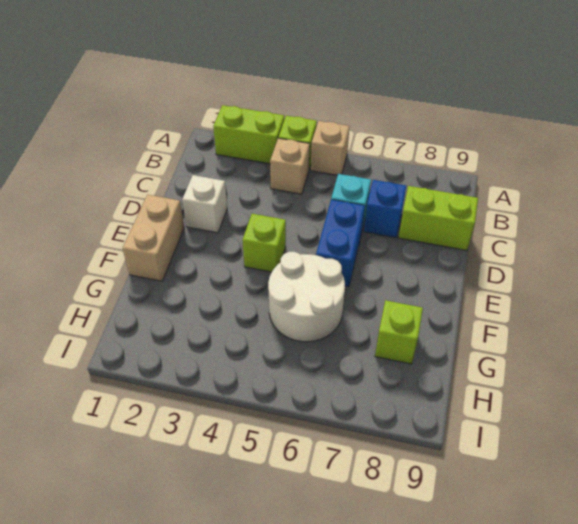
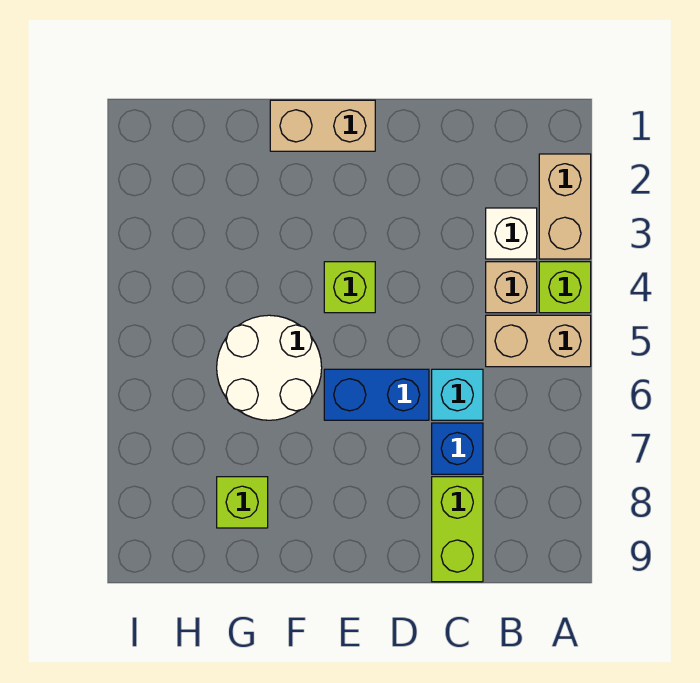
lime brick A2:A3 level 1 -> tan brick A2:A3 level 1
tan brick A5 level 1 -> tan brick A5:B5 level 1
white brick D2 level 1 -> white brick B3 level 1

